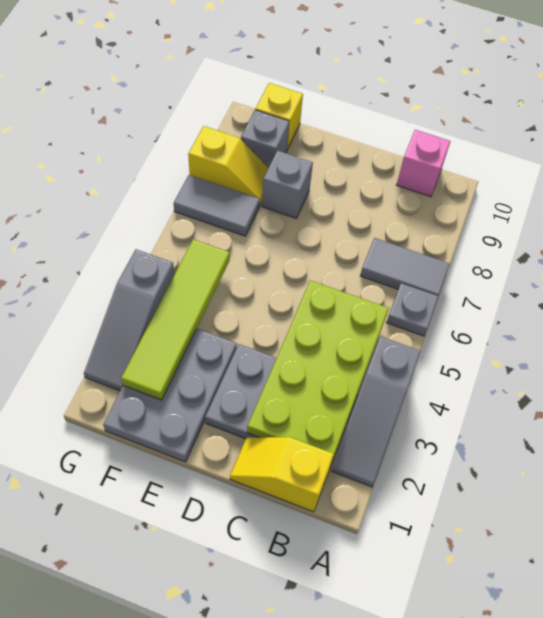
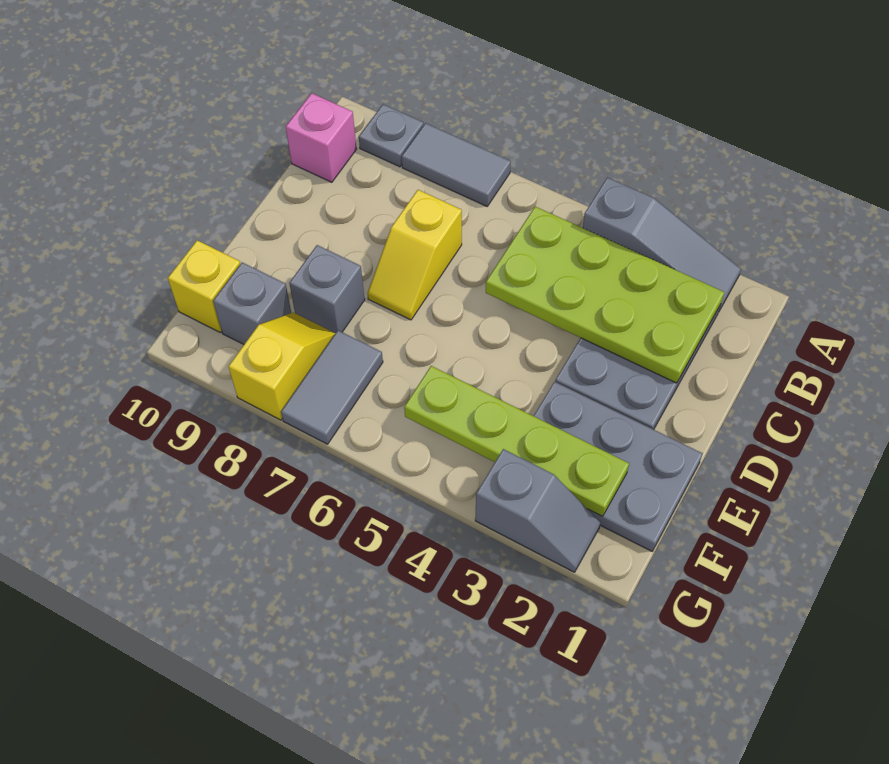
grey plate A6 level 1 -> grey plate A9 level 1
grey tile A7:B7 level 1 -> grey tile A7:A8 level 1
yellow slope B1:C1 level 1 top B -> yellow slope C7:D7 level 1 top C
lime tile F2:F5 level 2 -> lime plate F2:F5 level 2
grey slope G2:G4 level 1 top 4 -> grey slope G2:G3 level 1 top 3

